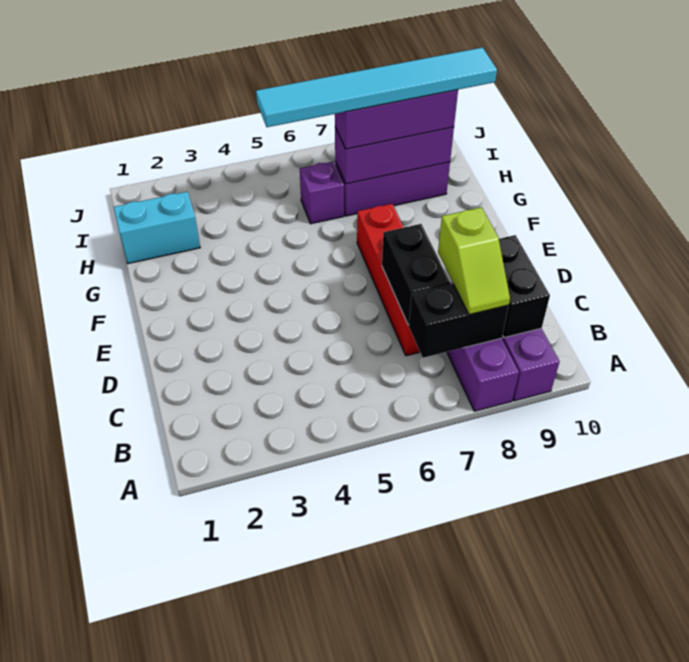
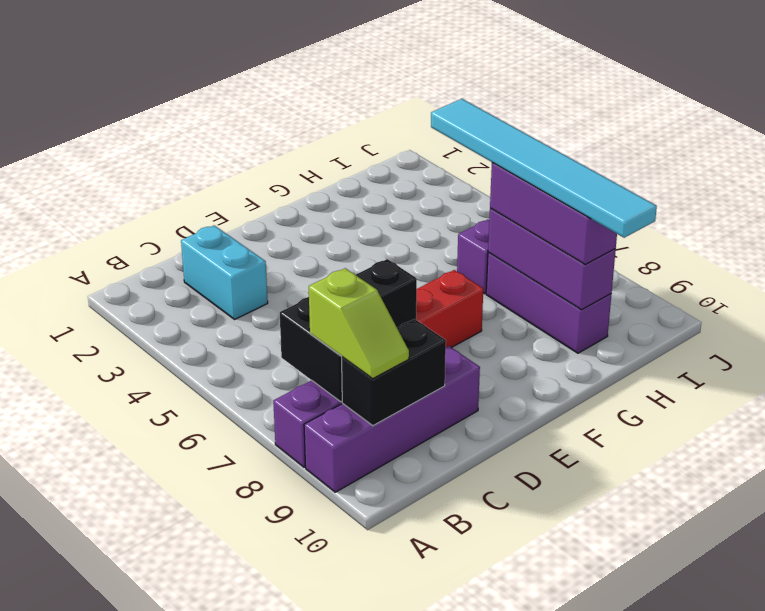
lime slope B8:C8 level 3 top C -> lime slope B8:B9 level 3 top 8
cyan brick H1:H2 level 1 -> cyan brick C2:C3 level 1

